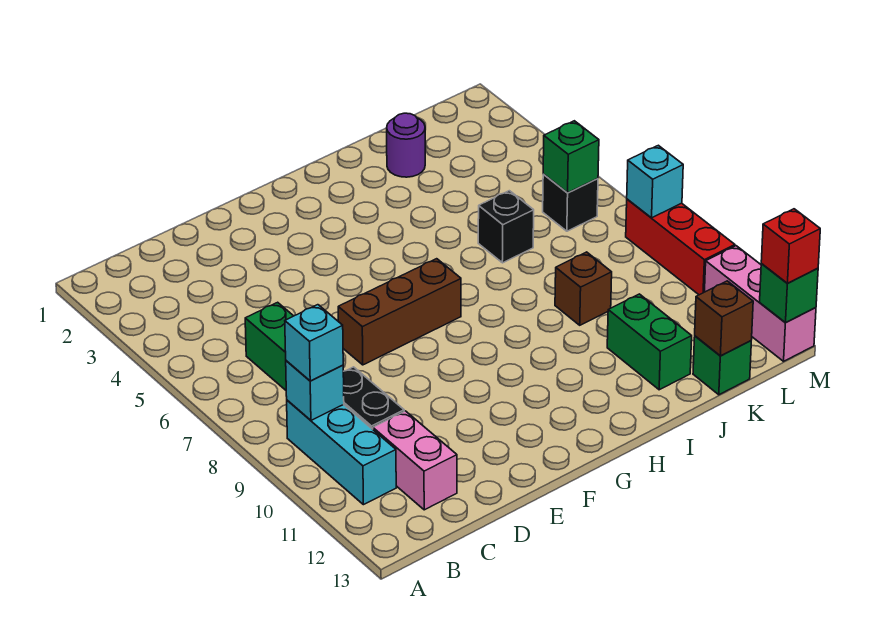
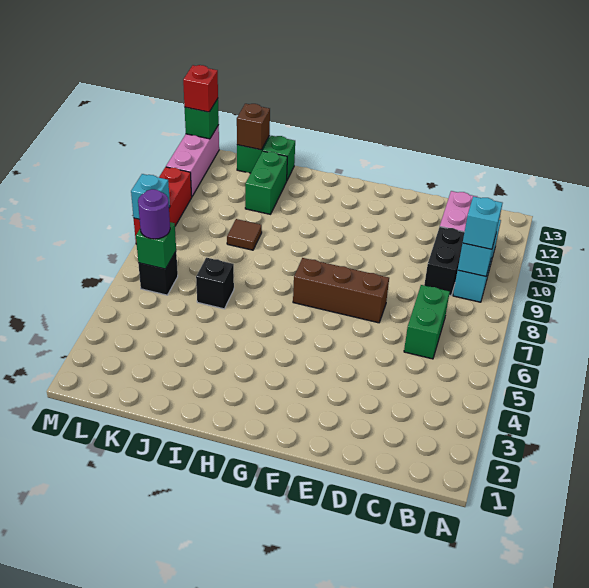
purple round brick J2 level 1 -> purple round brick L6 level 3
brown brick J9 level 1 -> brown tile J9 level 1
none -> green brick J13 level 1

